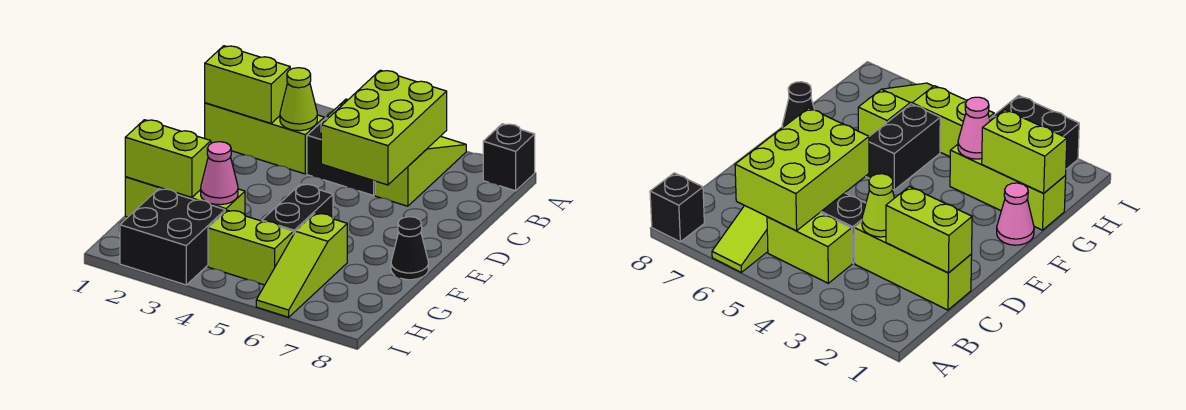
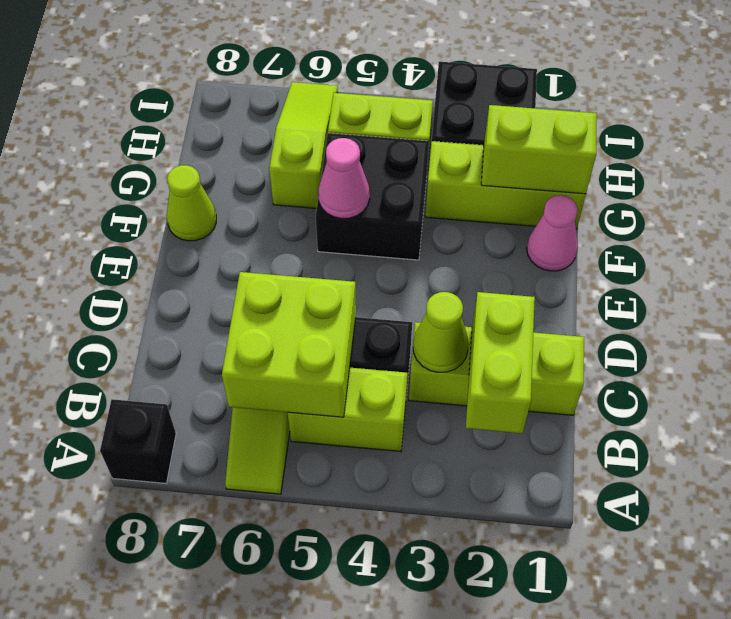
lime brick B5:D6 level 2 -> lime brick B5:C6 level 2
lime brick C1:C2 level 2 -> lime brick B2:C2 level 2
black brick F5:G5 level 1 -> black brick F4:G5 level 1
black cone F8 level 1 -> lime cone F8 level 1
pink cone G3 level 2 -> pink cone F5 level 2

